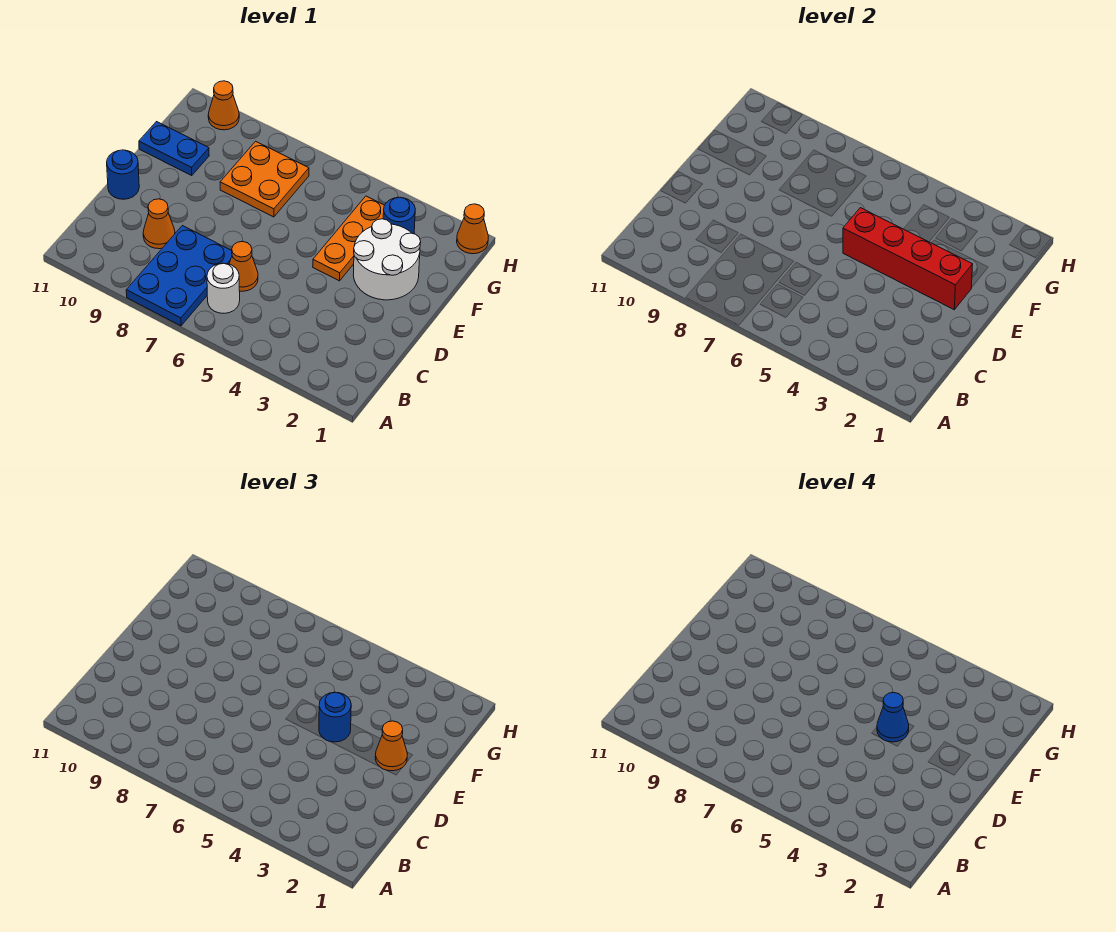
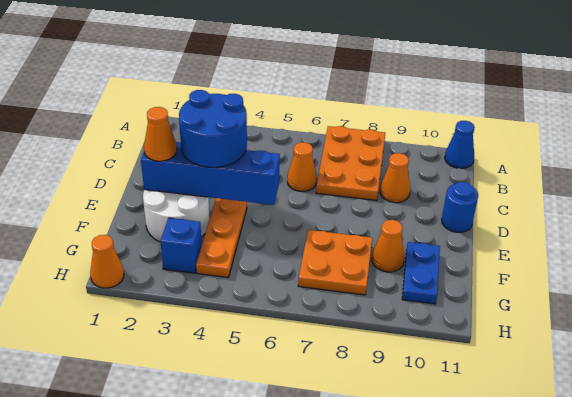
blue plate A7:C8 level 1 -> orange plate A7:C8 level 1
white round brick B6 level 1 -> none
red brick E2:E5 level 2 -> blue brick E2:E5 level 2
blue round brick E4 level 3 -> blue round brick D3:E4 level 3
blue cone E4 level 4 -> blue cone A11 level 1
blue plate F10:F11 level 1 -> blue plate F10:G10 level 1
blue round brick G3 level 1 -> blue brick G3 level 1
orange cone H10 level 1 -> orange cone F9 level 1

